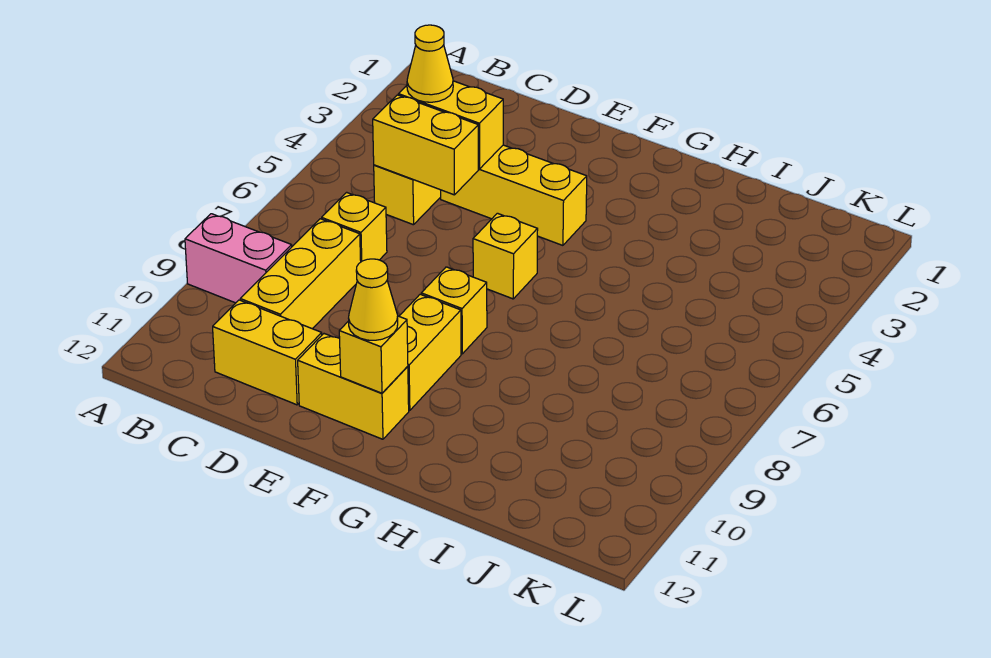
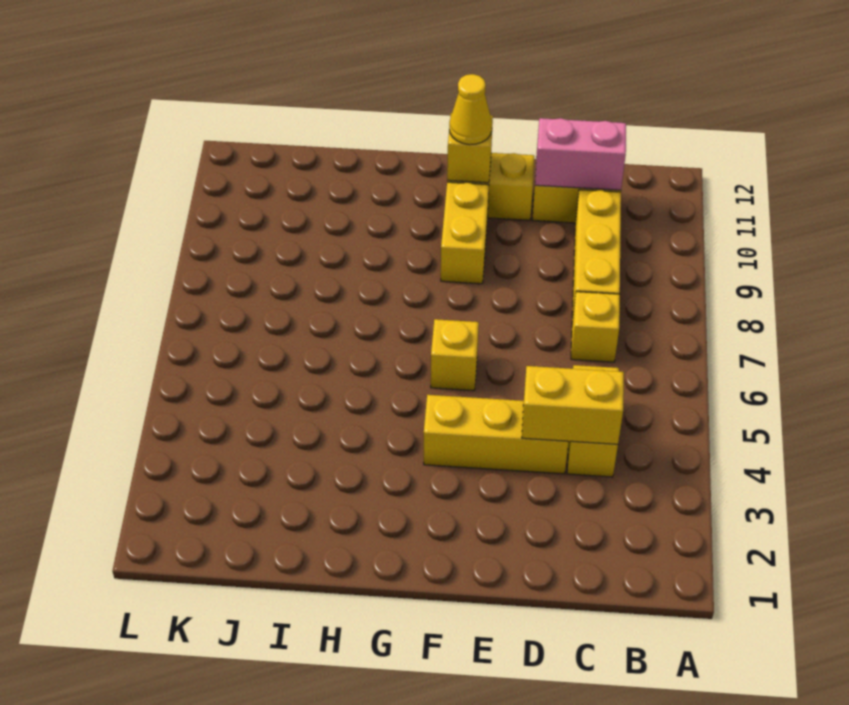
pink brick A9:B9 level 1 -> pink brick C11:D11 level 2
yellow cone C4 level 3 -> none
yellow brick C5:D5 level 2 -> none
yellow brick F8 level 1 -> none

